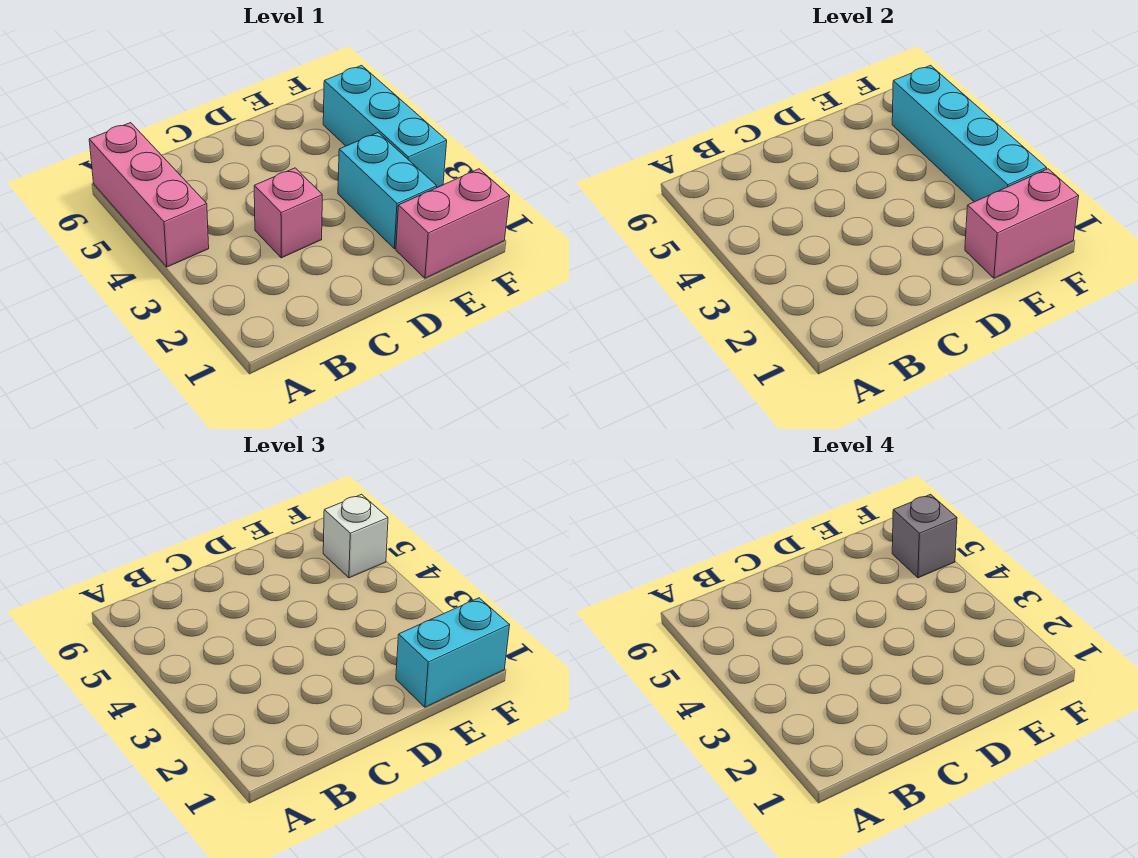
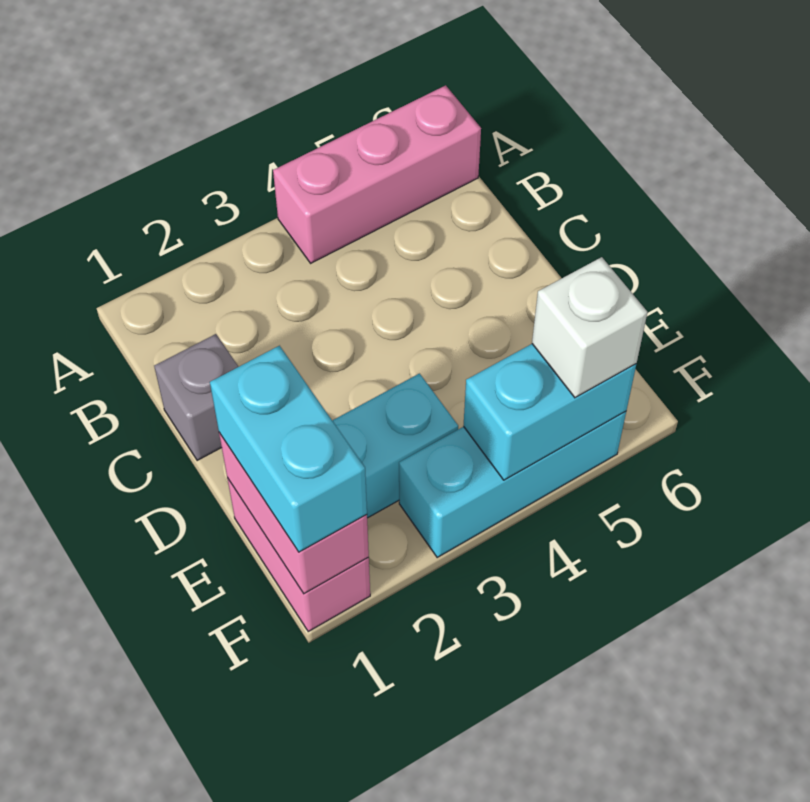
pink brick C3 level 1 -> none
cyan brick F2:F5 level 2 -> cyan brick F4:F5 level 2
grey brick F5 level 4 -> grey brick C1 level 1

